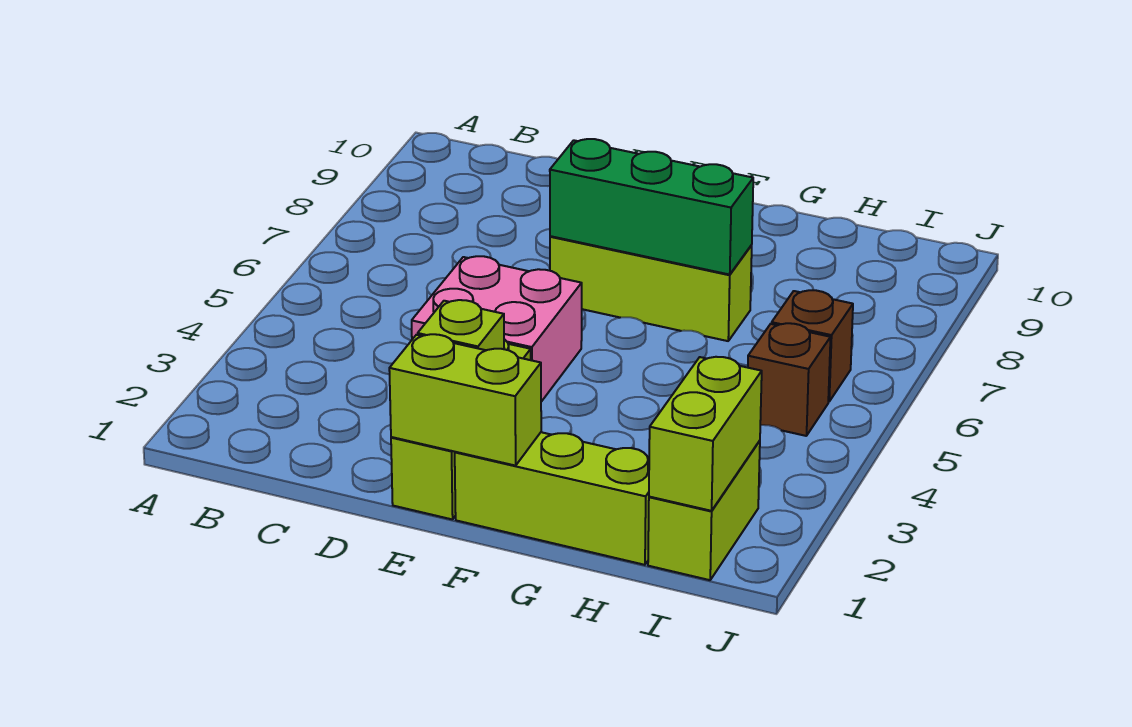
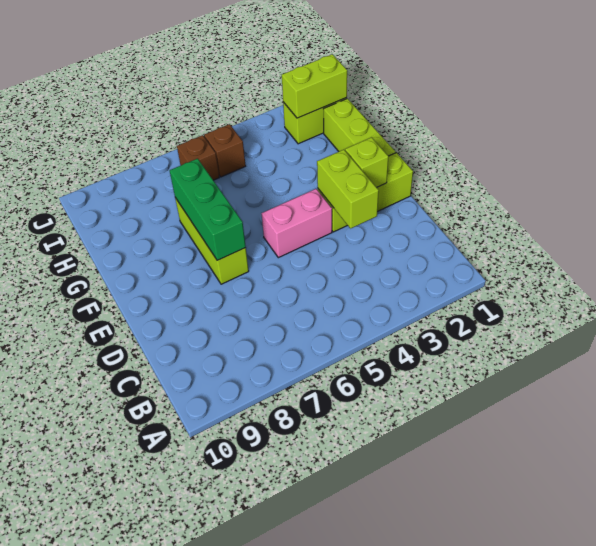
pink brick D4:E5 level 1 -> pink brick E4:E5 level 1
lime brick E1:F1 level 2 -> lime brick D3:E3 level 2

